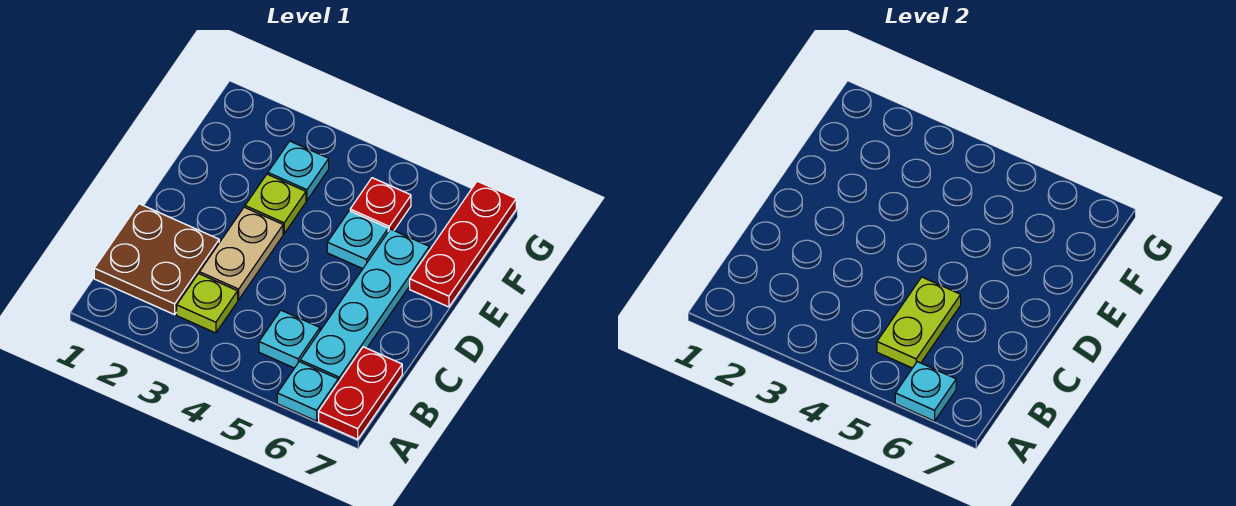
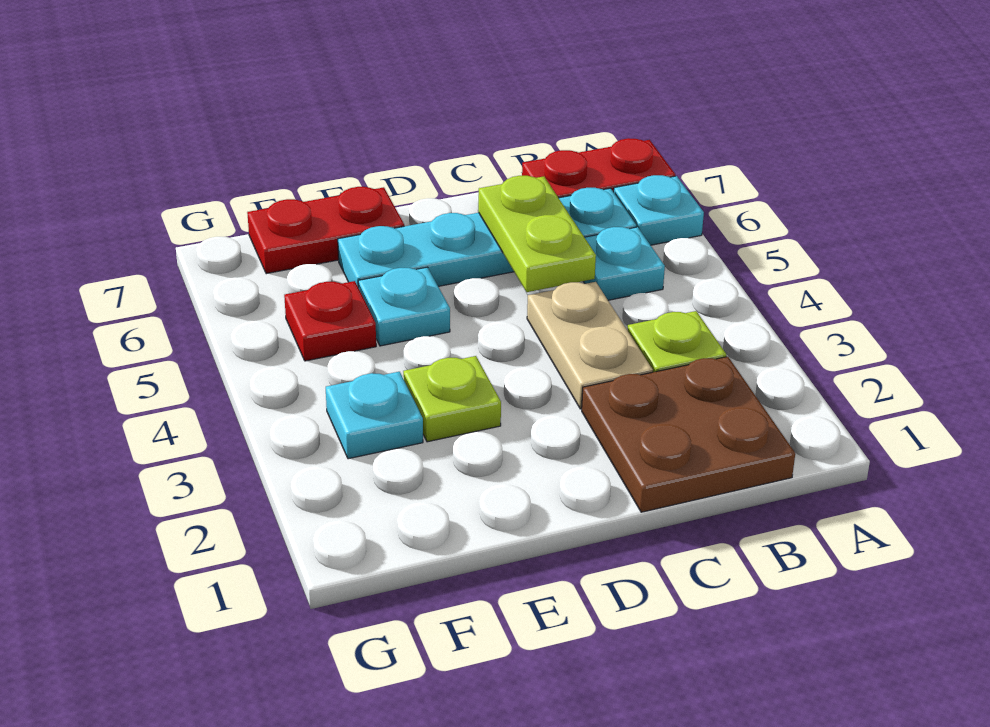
cyan plate A6 level 2 -> none
lime plate B5:C5 level 2 -> lime plate C5:C6 level 2
tan plate C3:D3 level 1 -> tan plate C3:C4 level 1
red plate E7:G7 level 1 -> red plate E7:F7 level 1

